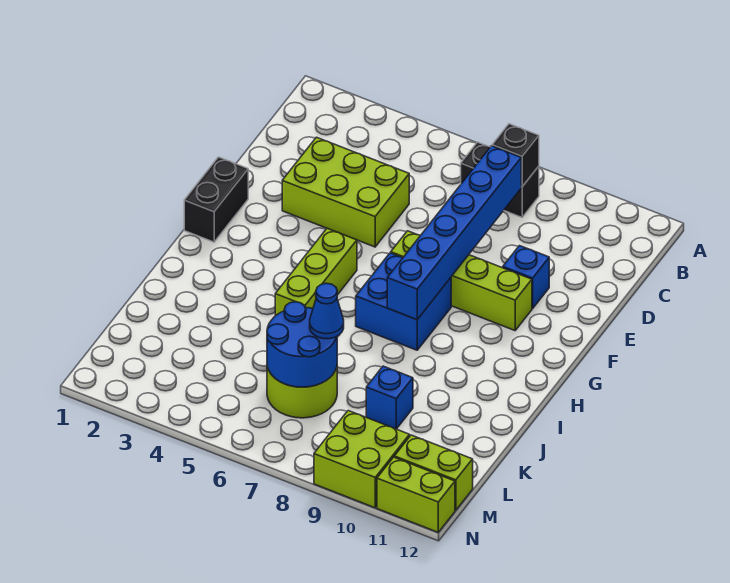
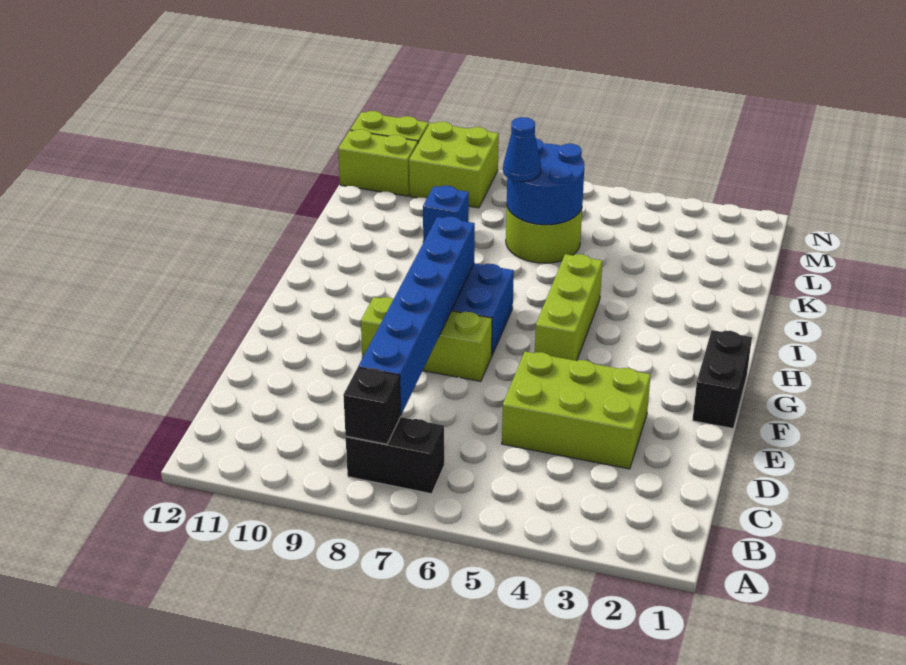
blue brick E10 level 1 -> none
lime brick F7:F10 level 1 -> lime brick F7:F9 level 1

